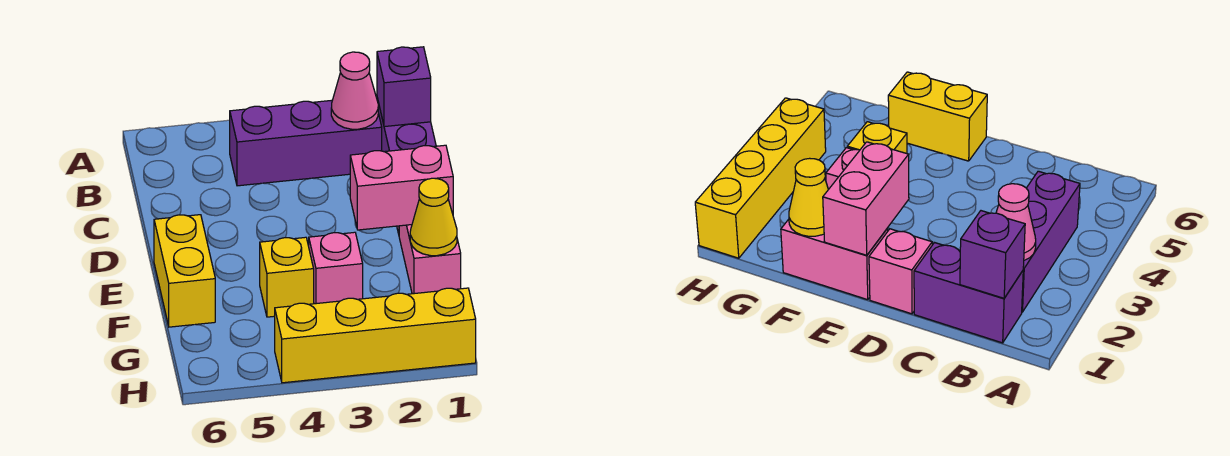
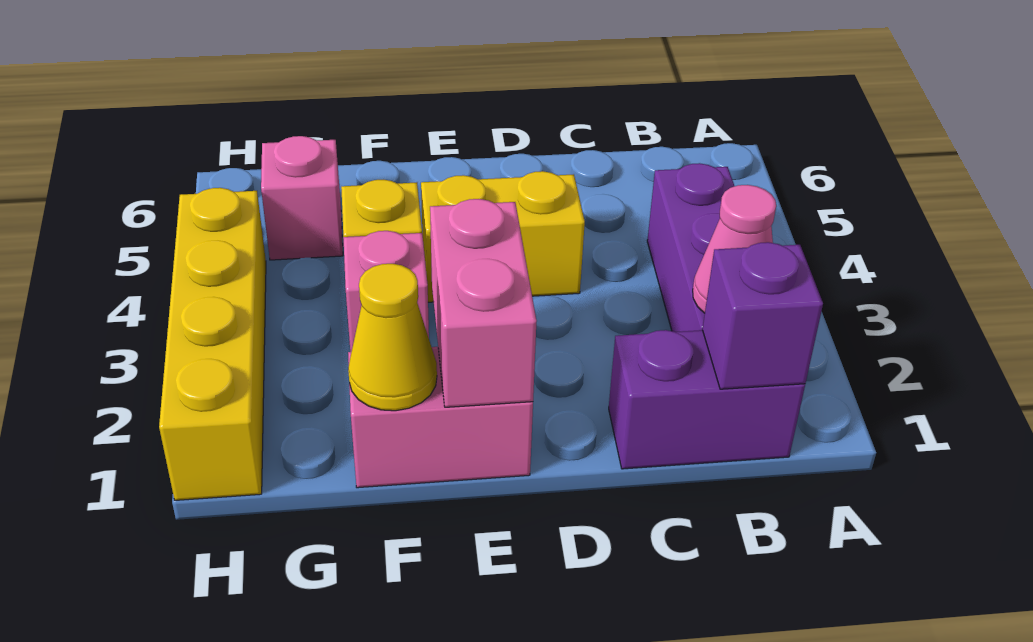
pink brick D1 level 1 -> pink brick G5 level 1
yellow brick E6:F6 level 1 -> yellow brick D4:E4 level 1

